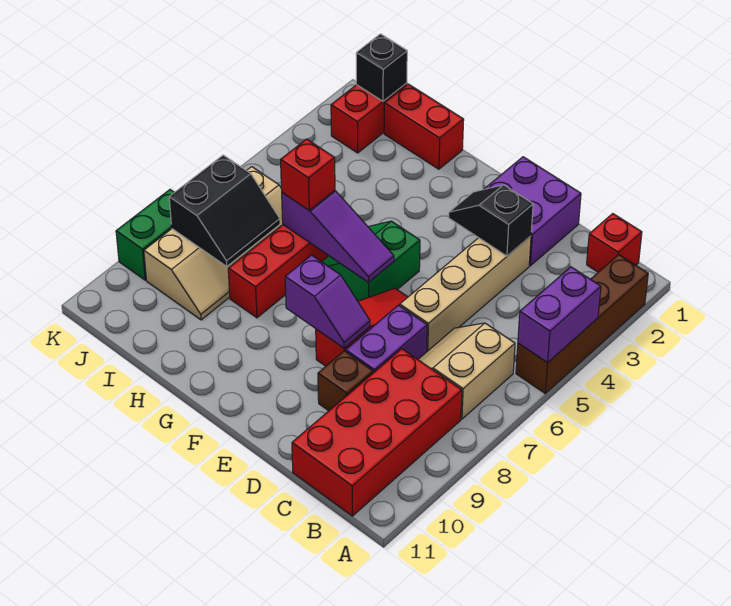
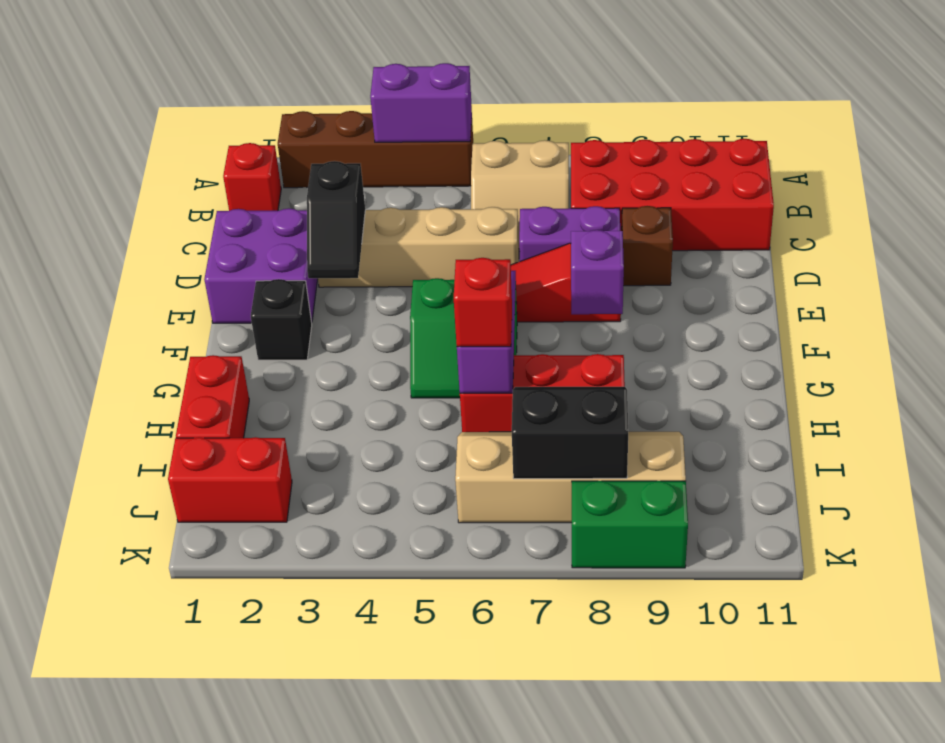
black brick J1 level 2 -> black brick F2 level 1

